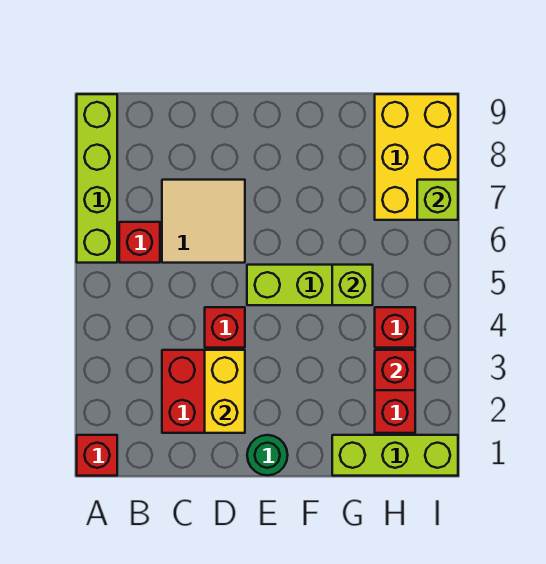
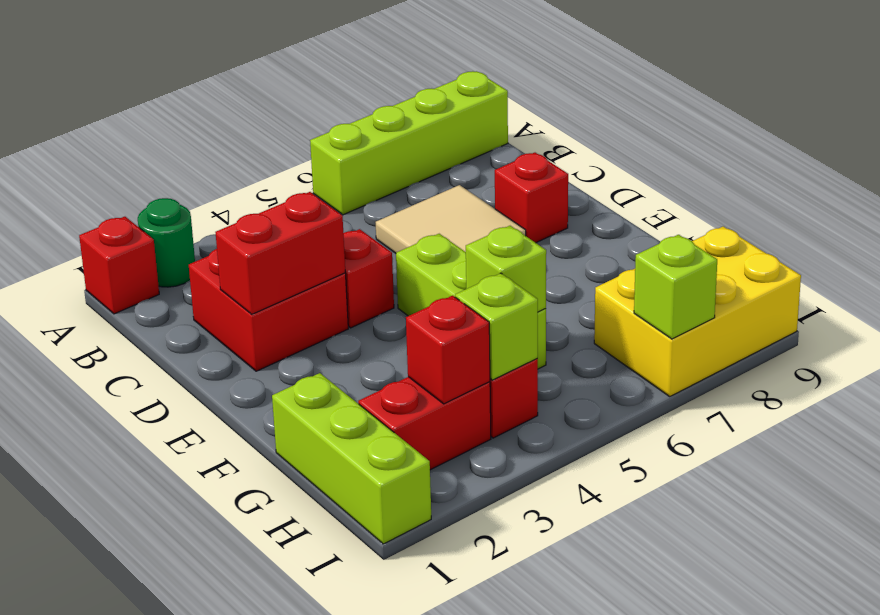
red brick B6 level 1 -> red brick D8 level 1
yellow brick D2:D3 level 2 -> red brick D2:D3 level 2
green round brick E1 level 1 -> green round brick A2 level 1
none -> lime brick H4 level 2

